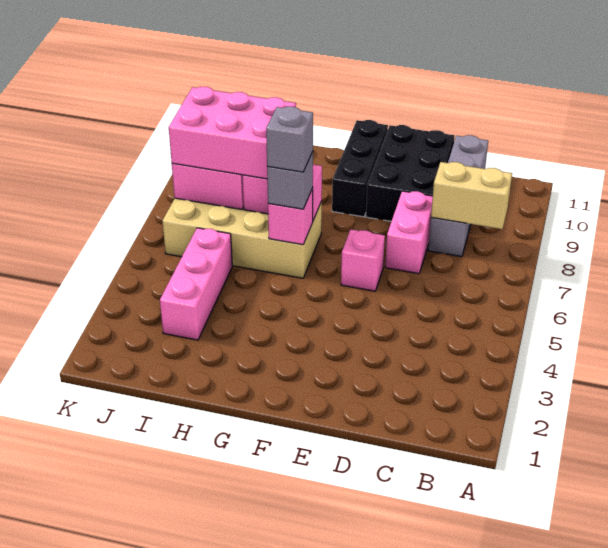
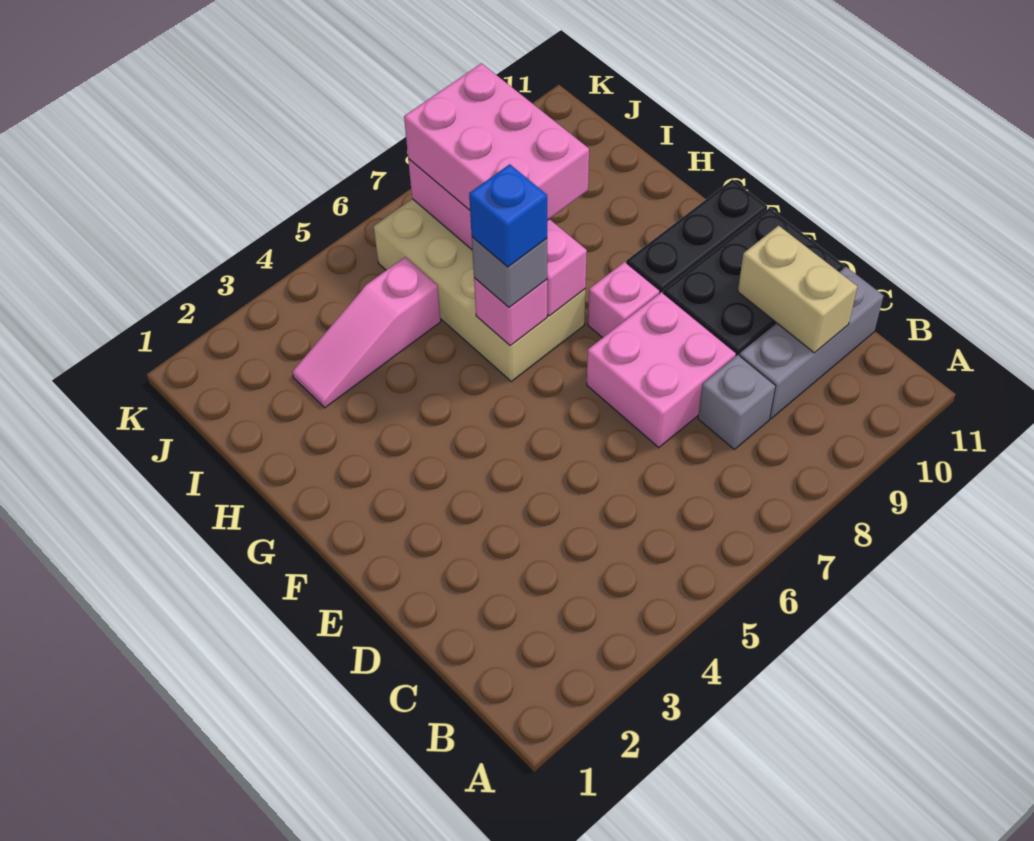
tan brick B8:C8 level 2 -> tan brick C10:D10 level 2
pink brick D7:D8 level 1 -> pink brick D7:E8 level 1
pink brick E6 level 1 -> pink brick F8 level 1
grey brick G6 level 4 -> blue brick G6 level 4
pink brick I3:I5 level 1 -> pink slope I3:I5 level 1 top 5

